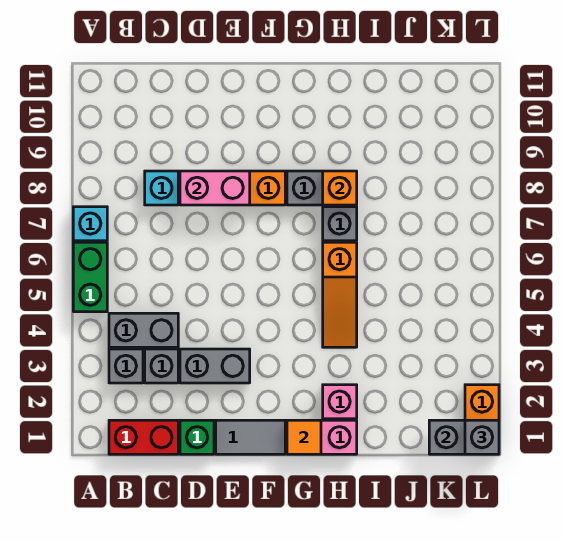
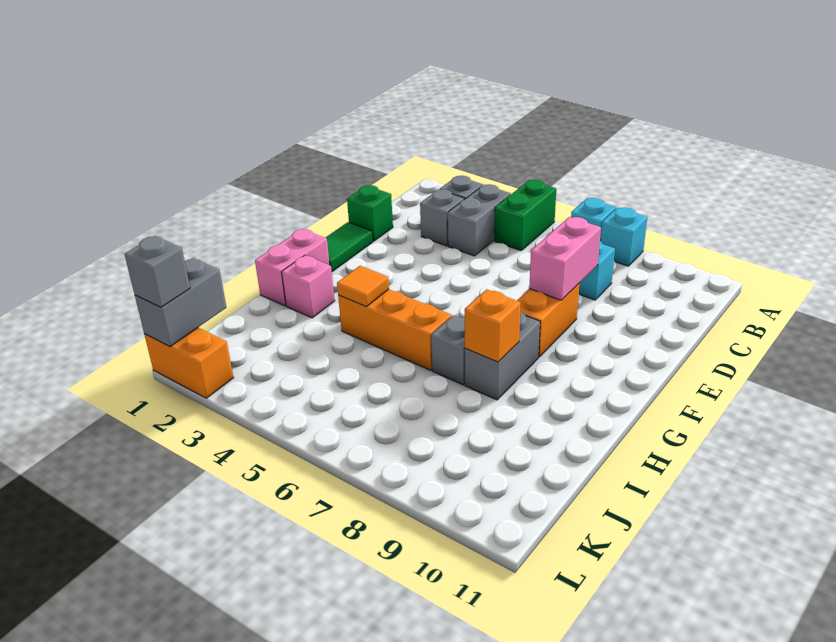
green brick A5:A6 level 1 -> green brick A5:B5 level 1
none -> cyan brick A8 level 1
red brick B1:C1 level 1 -> none
grey brick D3:E3 level 1 -> none
grey tile E1:F1 level 1 -> green tile E1:F1 level 1
orange tile G1 level 2 -> orange tile H4 level 2
orange slope H4:H6 level 1 top 6 -> orange brick H4:H6 level 1

